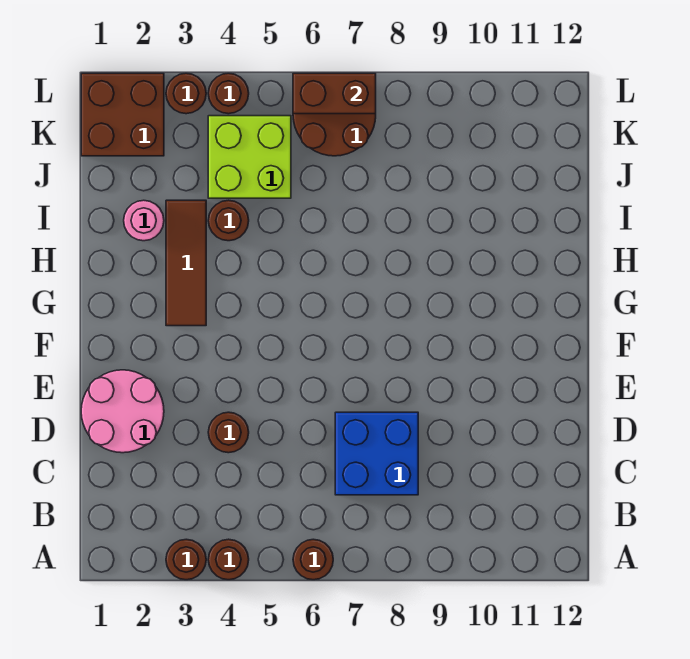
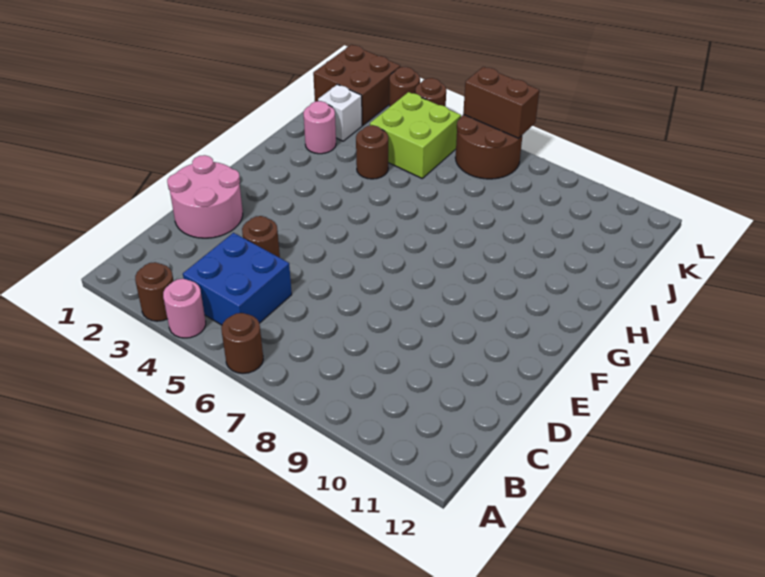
brown round brick A4 level 1 -> pink round brick A4 level 1
blue brick C7:D8 level 1 -> blue brick B4:C5 level 1
brown tile G3:I3 level 1 -> none
none -> white brick J2 level 1

